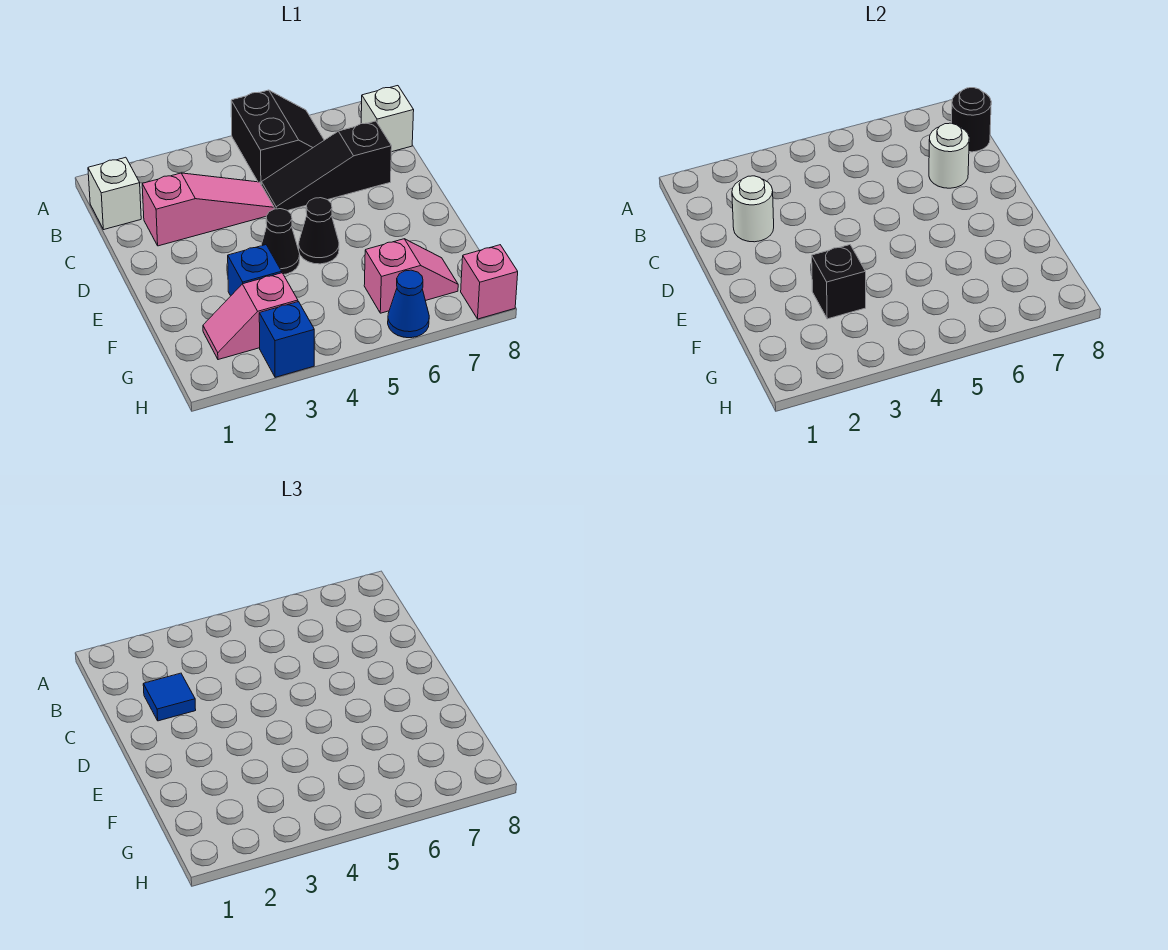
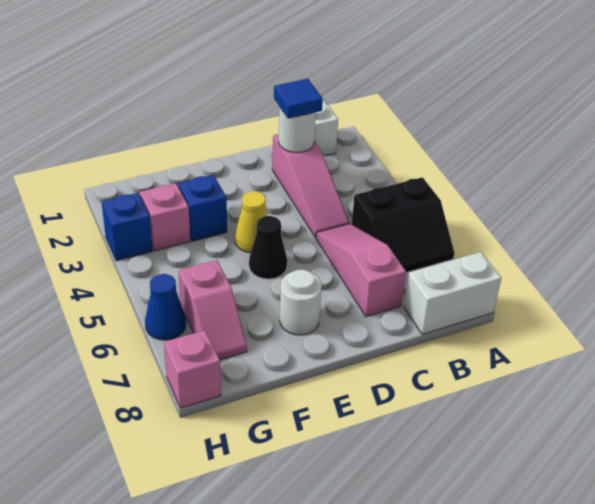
white brick B8 level 1 -> white brick A8:B8 level 1
black round brick B8 level 2 -> none
black slope C5:C7 level 1 top 7 -> pink slope C5:C7 level 1 top 7
white round brick C7 level 2 -> white round brick E7 level 1
black cone E4 level 1 -> yellow cone E4 level 1
black brick F3 level 2 -> none

